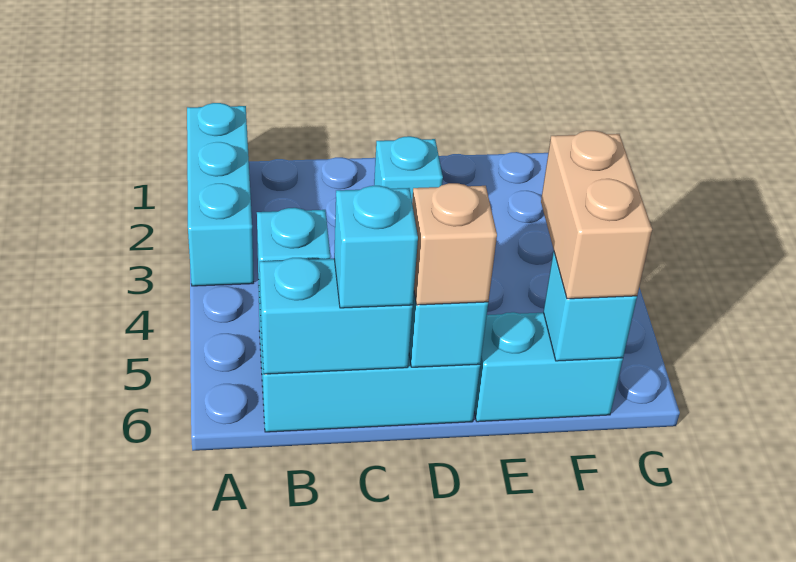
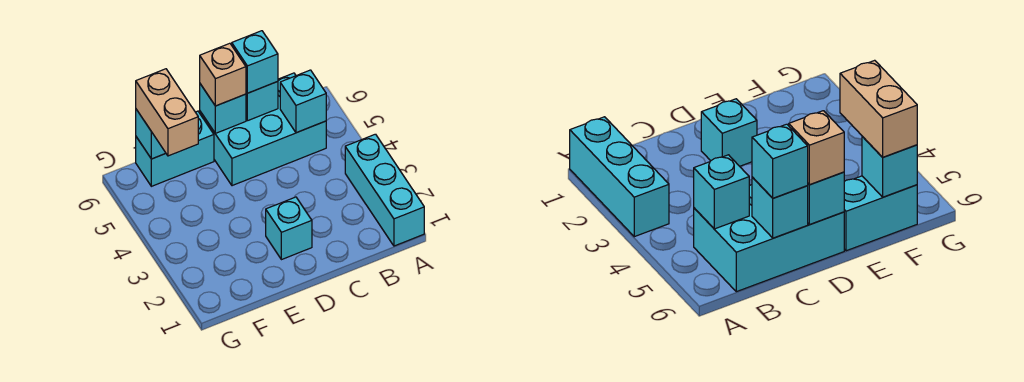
cyan brick B6:C6 level 2 -> cyan brick C6 level 2

